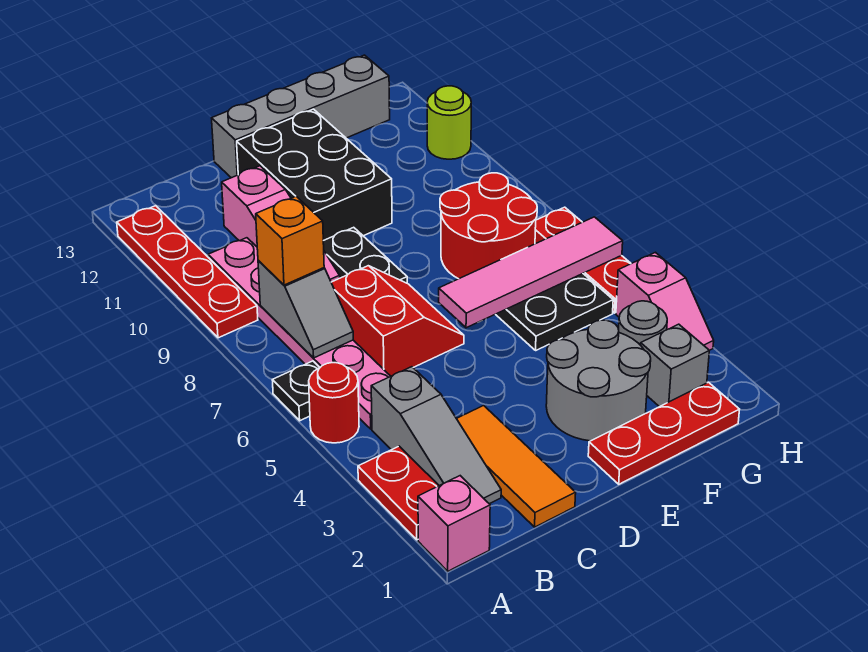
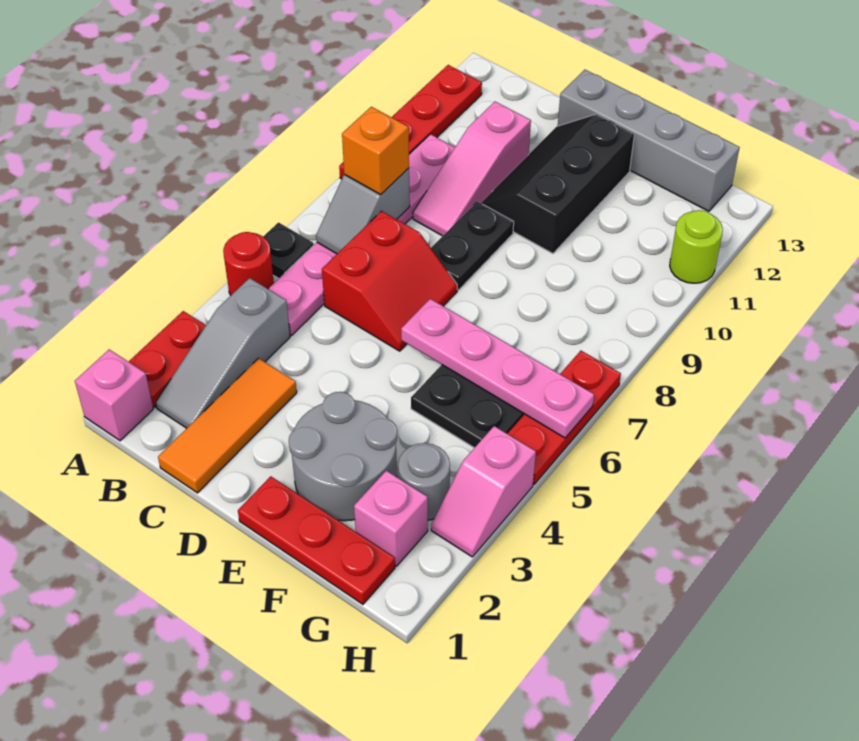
black brick D10:E12 level 1 -> black slope D10:E12 level 1 top E
pink tile E6:H6 level 2 -> pink plate E6:H6 level 2
red round brick F7:G8 level 1 -> none
grey brick G2 level 1 -> pink brick G2 level 1

